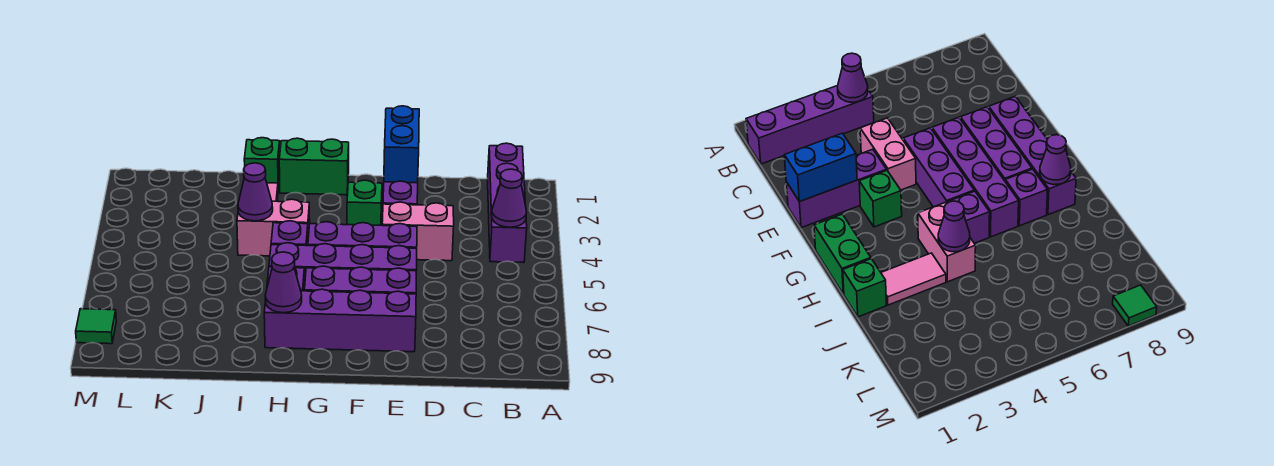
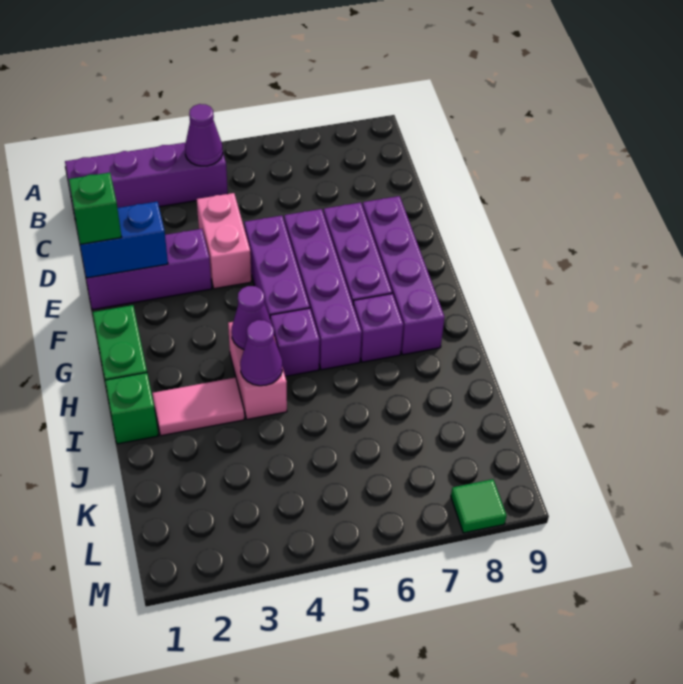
green brick F3 level 1 -> green brick E1 level 3
purple cone H8 level 2 -> purple cone H4 level 2

